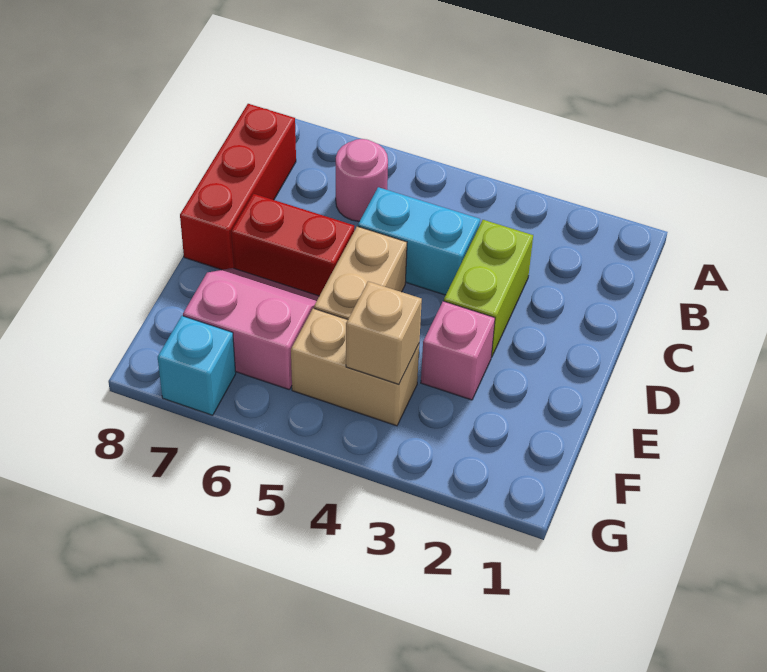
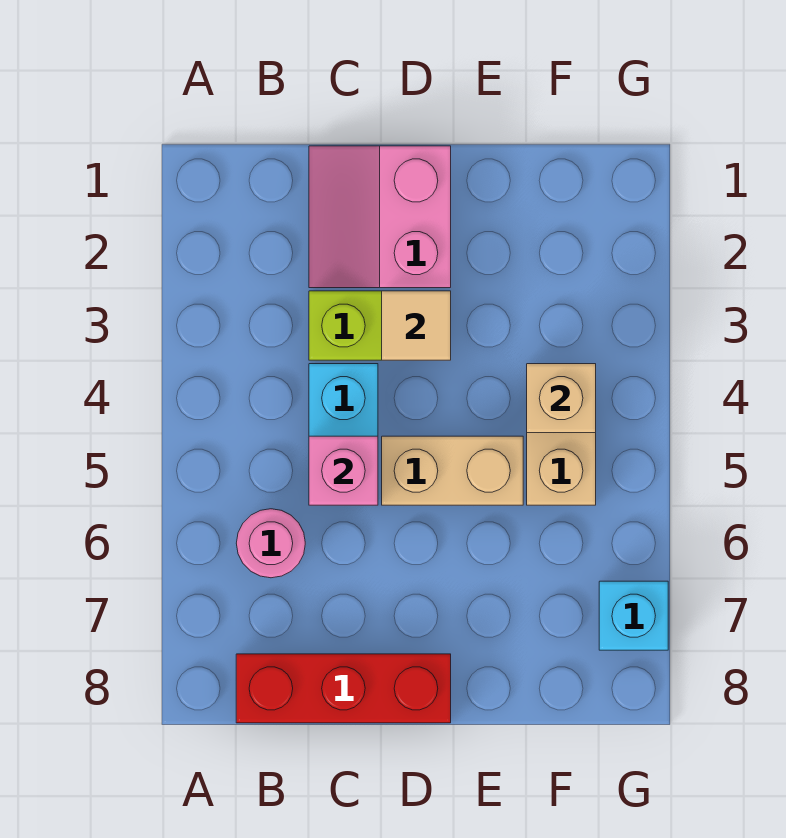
none -> tan tile D3 level 2
red brick D6:D7 level 1 -> none
pink brick E3 level 1 -> pink brick C5 level 2
pink slope E6:F7 level 1 top F -> pink slope C1:D2 level 1 top D

